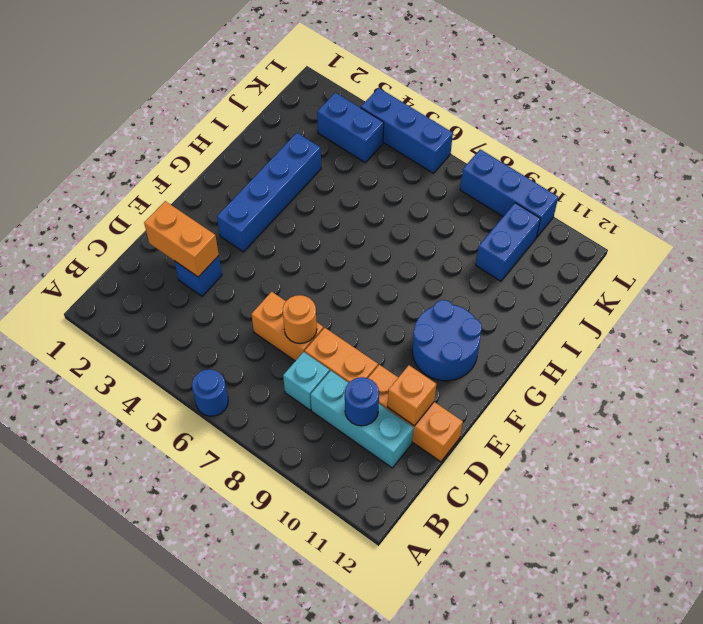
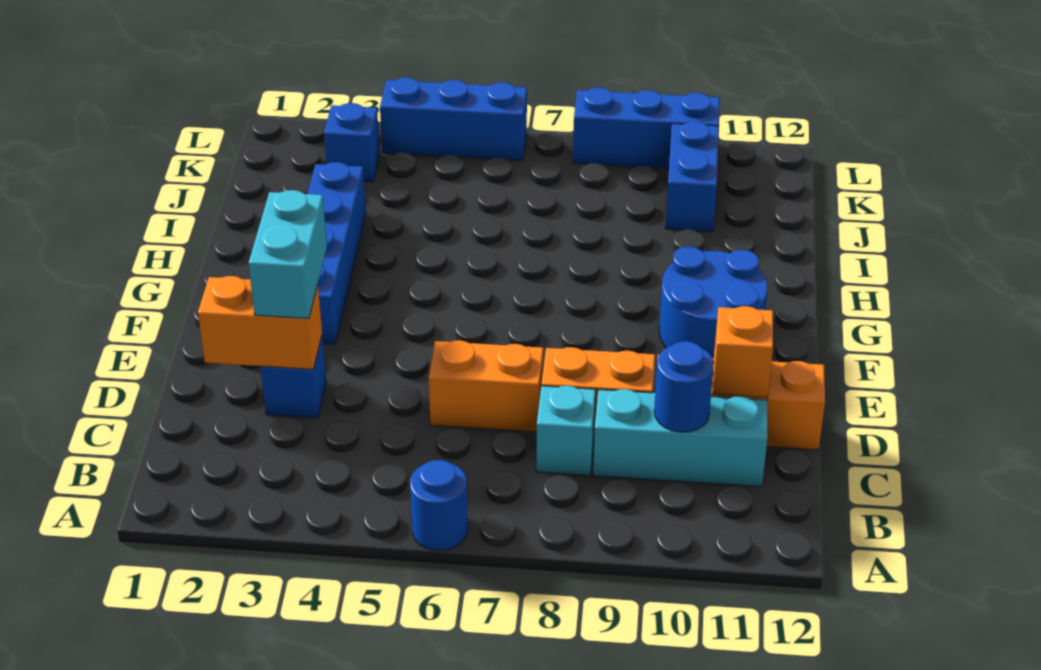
none -> cyan brick D3:E3 level 3
orange round brick D7 level 2 -> none
blue brick K3:K4 level 1 -> blue brick K3 level 1

